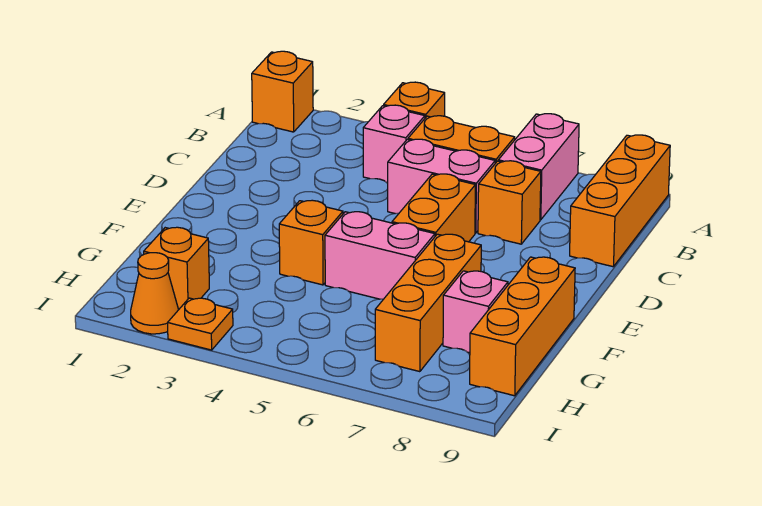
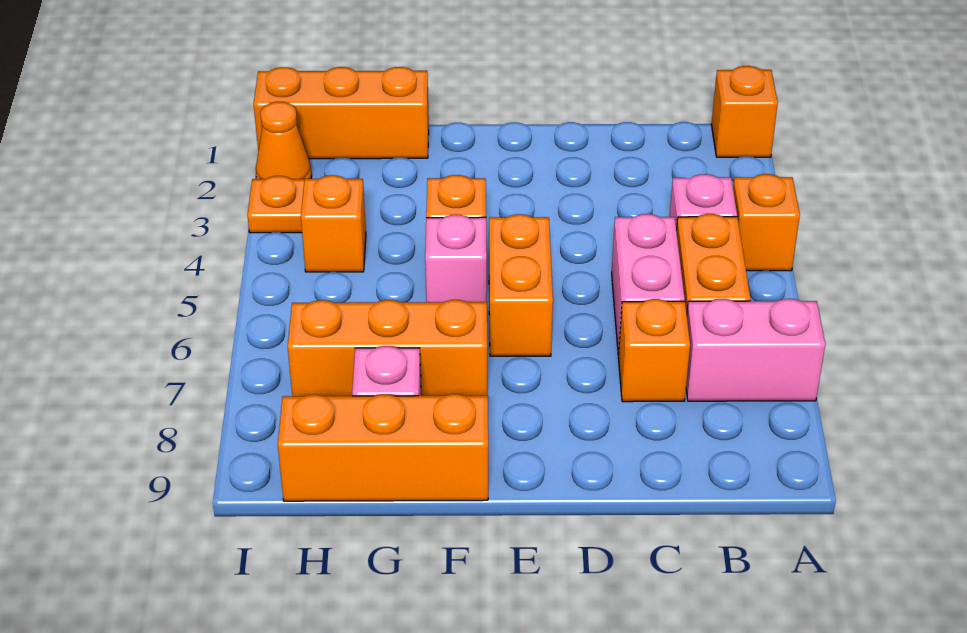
orange brick A9:C9 level 1 -> orange brick G1:I1 level 1
orange brick D6:E6 level 1 -> orange brick E5:E6 level 1
pink brick F5:F6 level 1 -> pink brick F5 level 1
orange brick H2 level 1 -> orange brick H4 level 1

